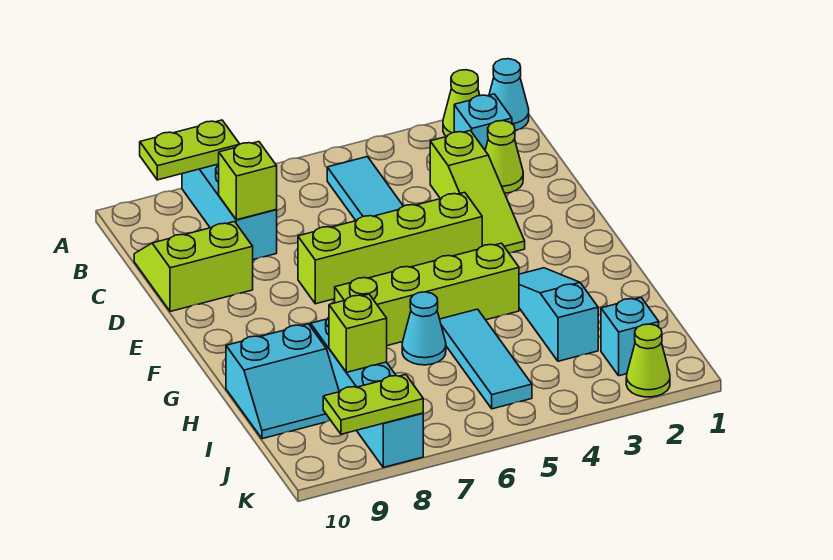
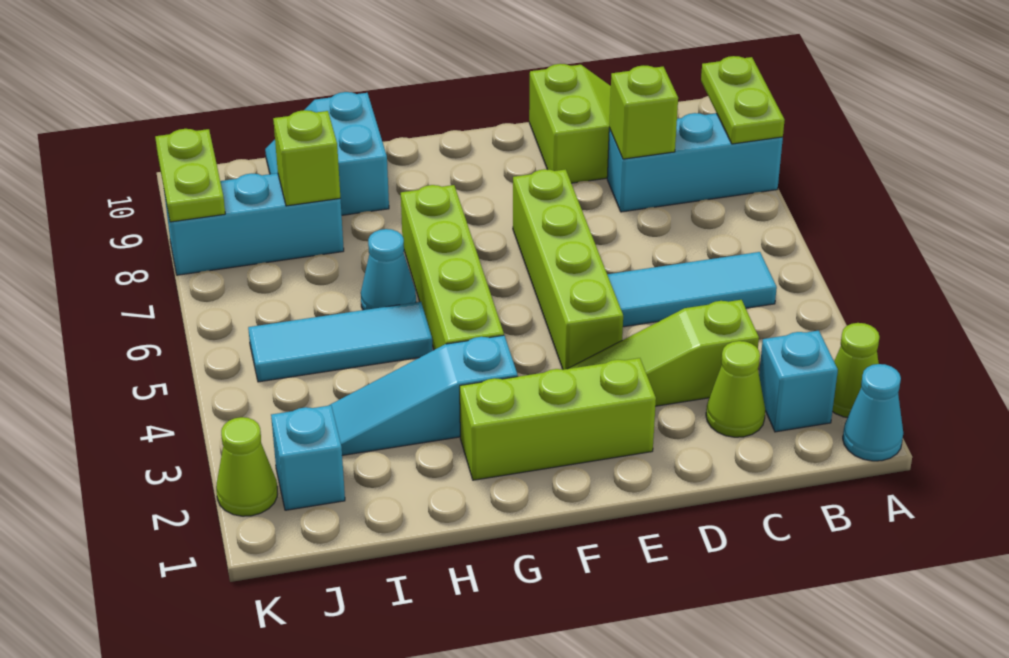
none -> lime brick E2:G2 level 1
cyan slope G3:I3 level 1 top I -> cyan slope G3:I3 level 1 top G
cyan brick H8:K8 level 1 -> cyan brick I8:K8 level 1

